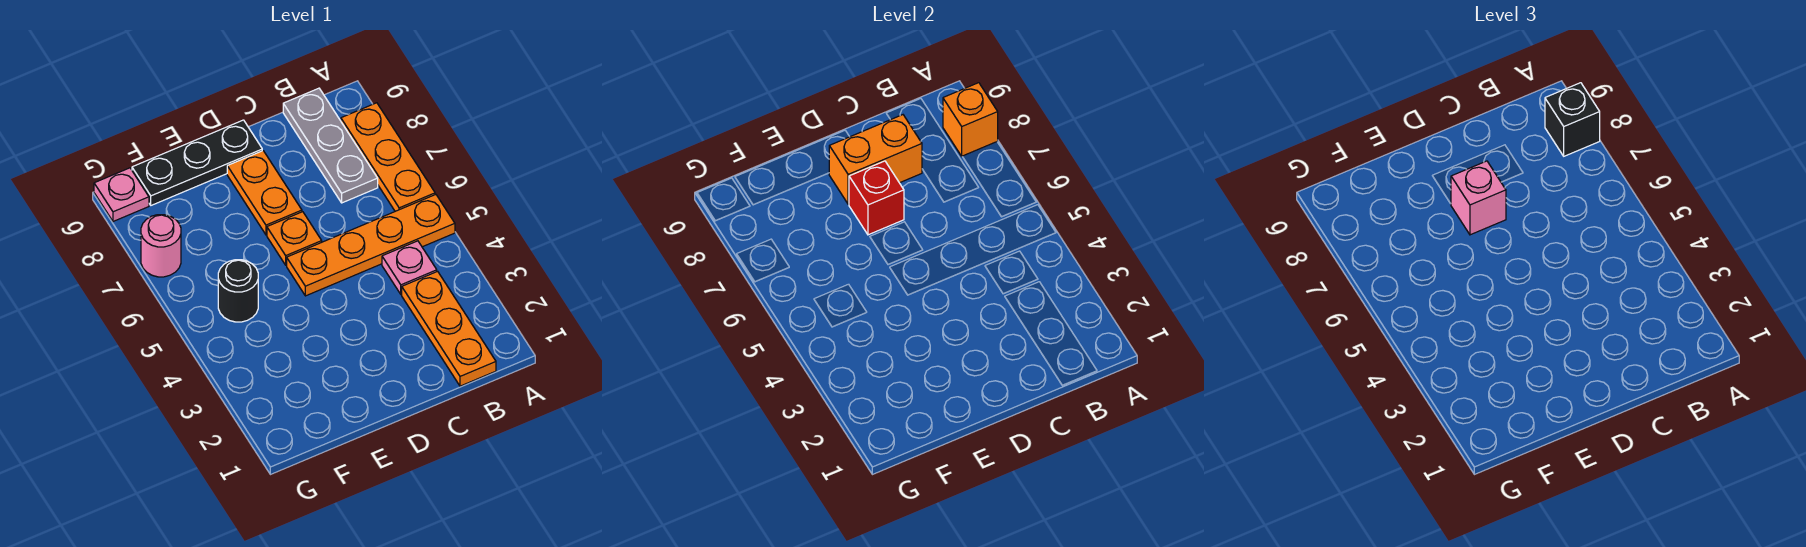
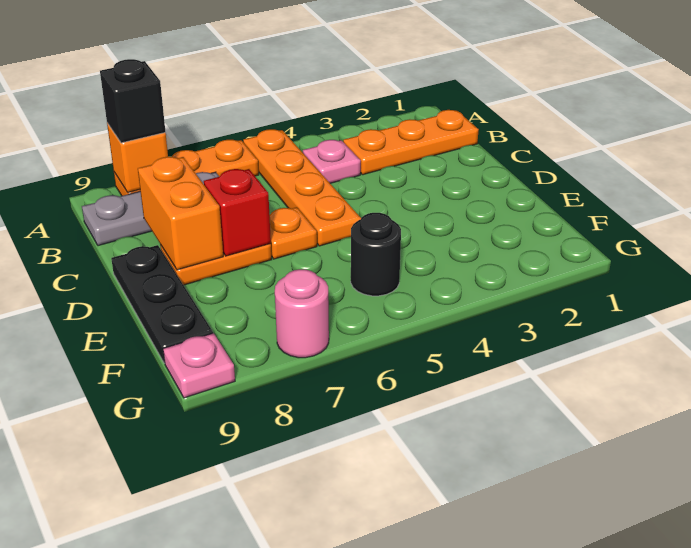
pink brick D7 level 3 -> none

